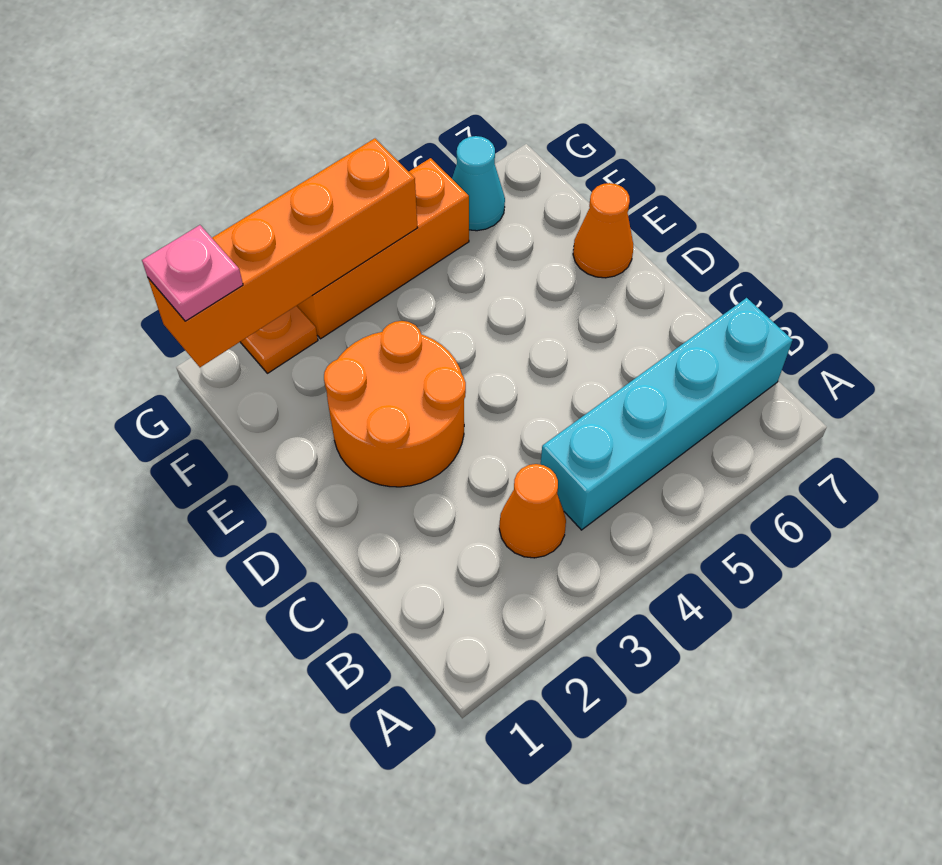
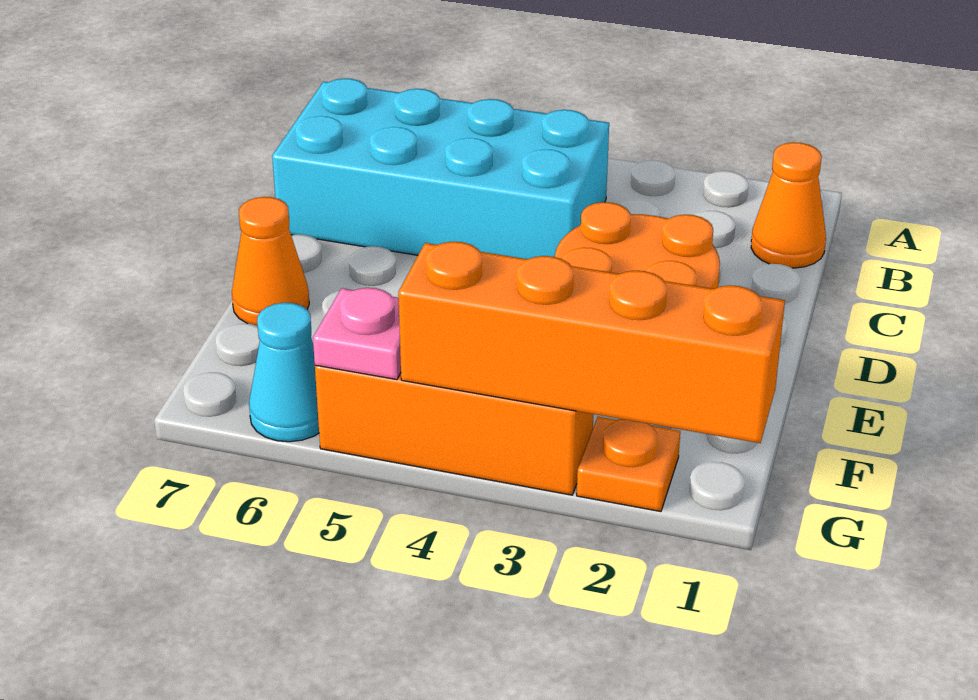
orange cone B3 level 1 -> orange cone B1 level 1
cyan brick B4:B7 level 1 -> cyan brick B4:C7 level 1
pink plate G1 level 3 -> pink plate G5 level 2

